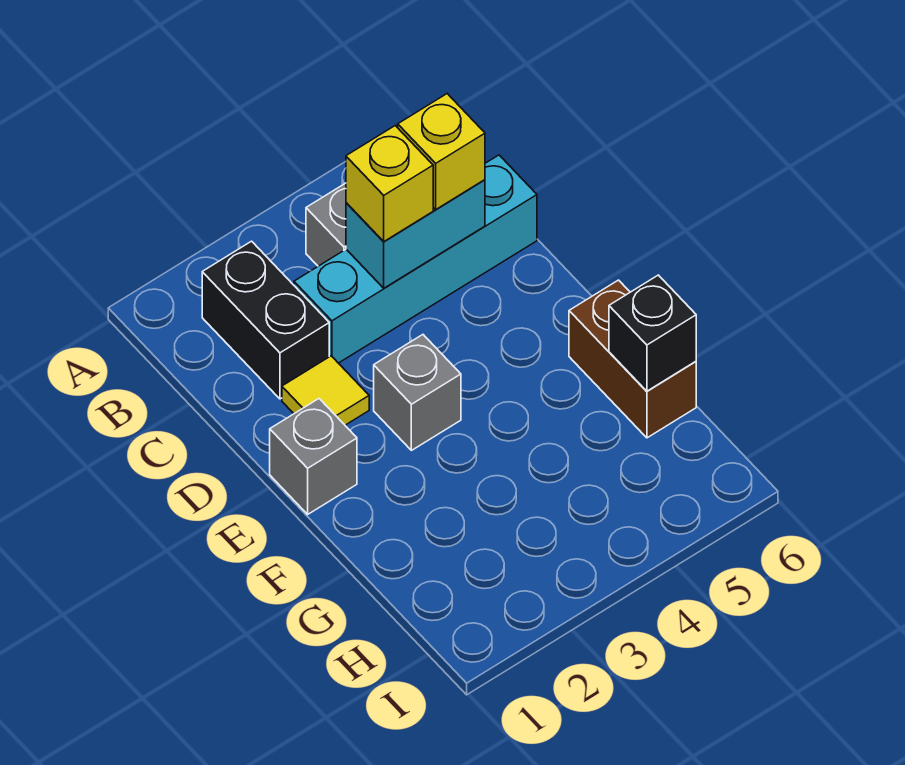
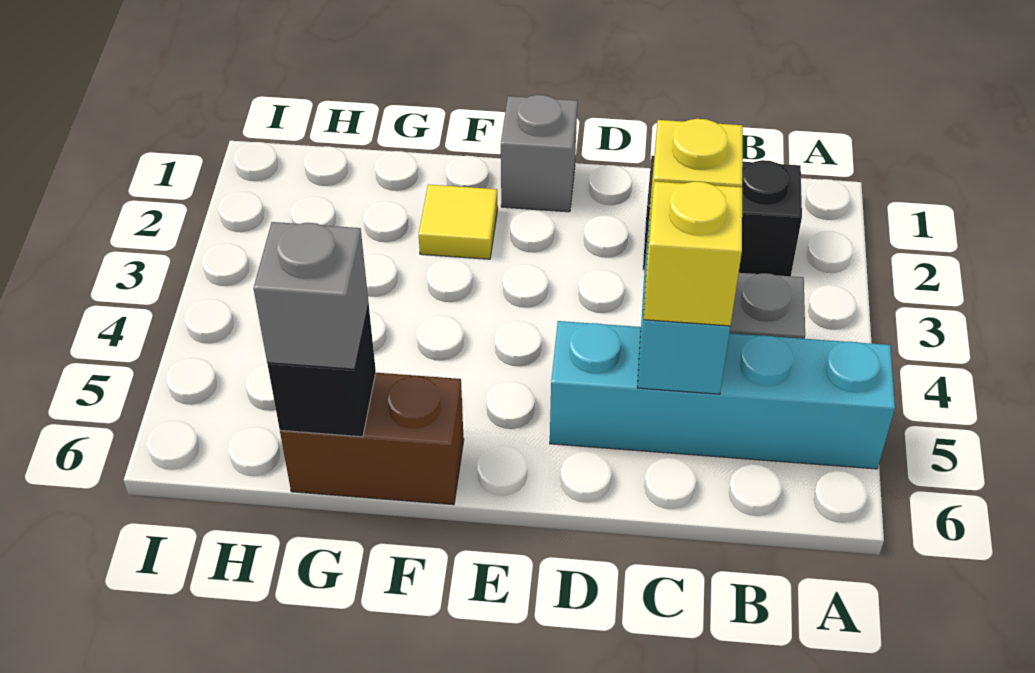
cyan brick C3:C6 level 1 -> cyan brick A5:D5 level 1
yellow tile D2 level 1 -> yellow tile F2 level 1
grey brick E3 level 1 -> grey brick G6 level 3

